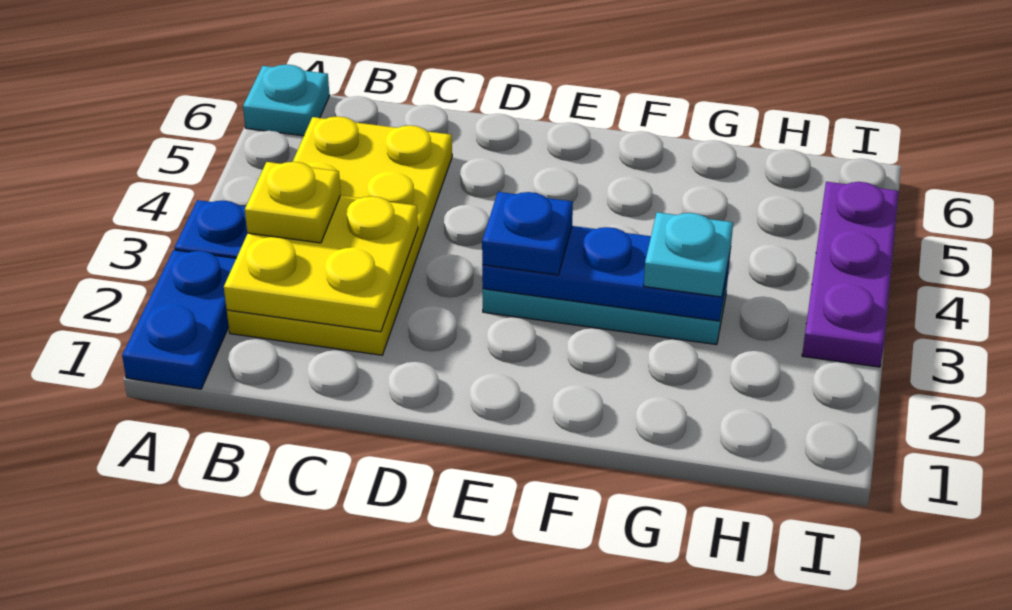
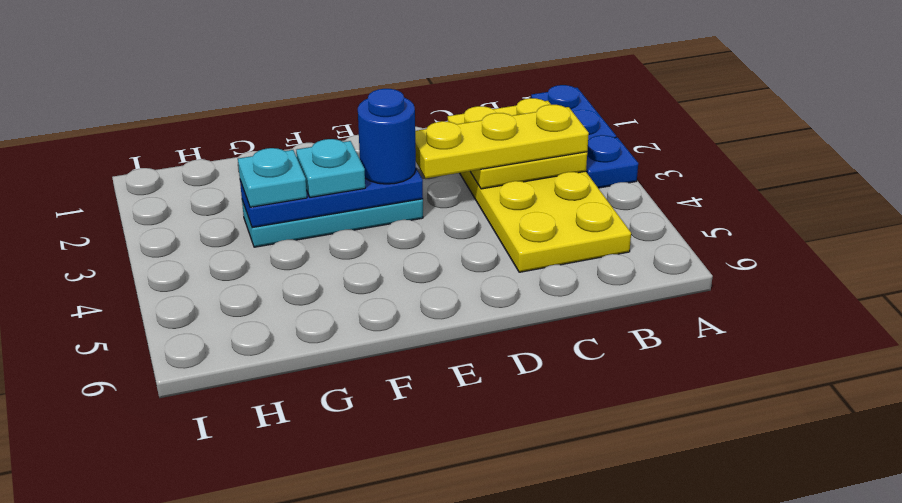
cyan plate A6 level 1 -> cyan plate F3 level 3
yellow plate B3 level 3 -> yellow plate B3:D3 level 3
blue plate E3 level 3 -> blue round brick E3 level 3
purple plate I3:I5 level 1 -> none

